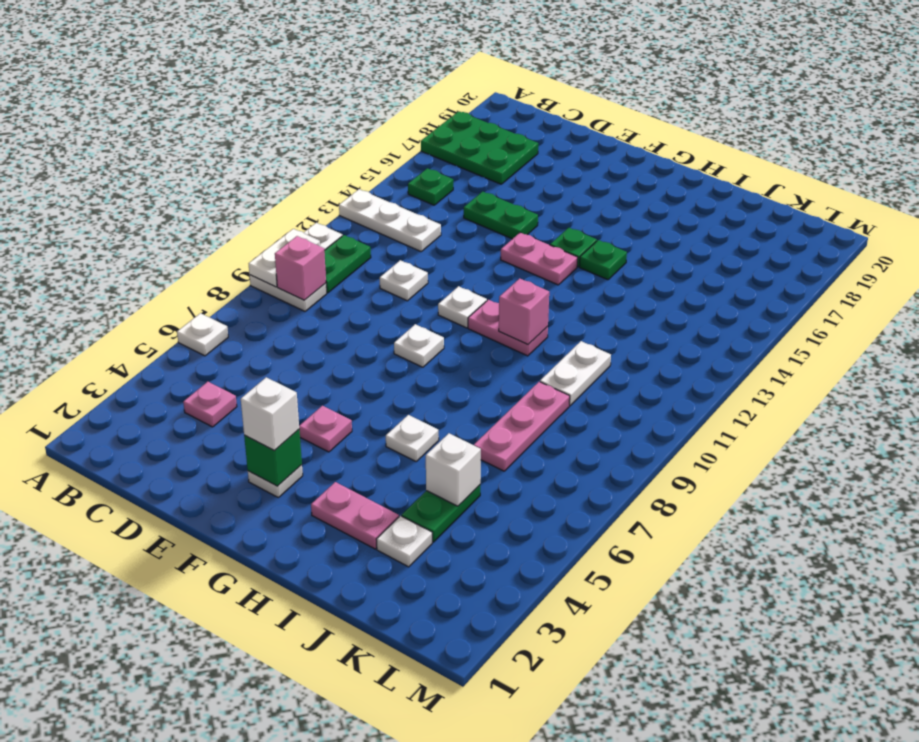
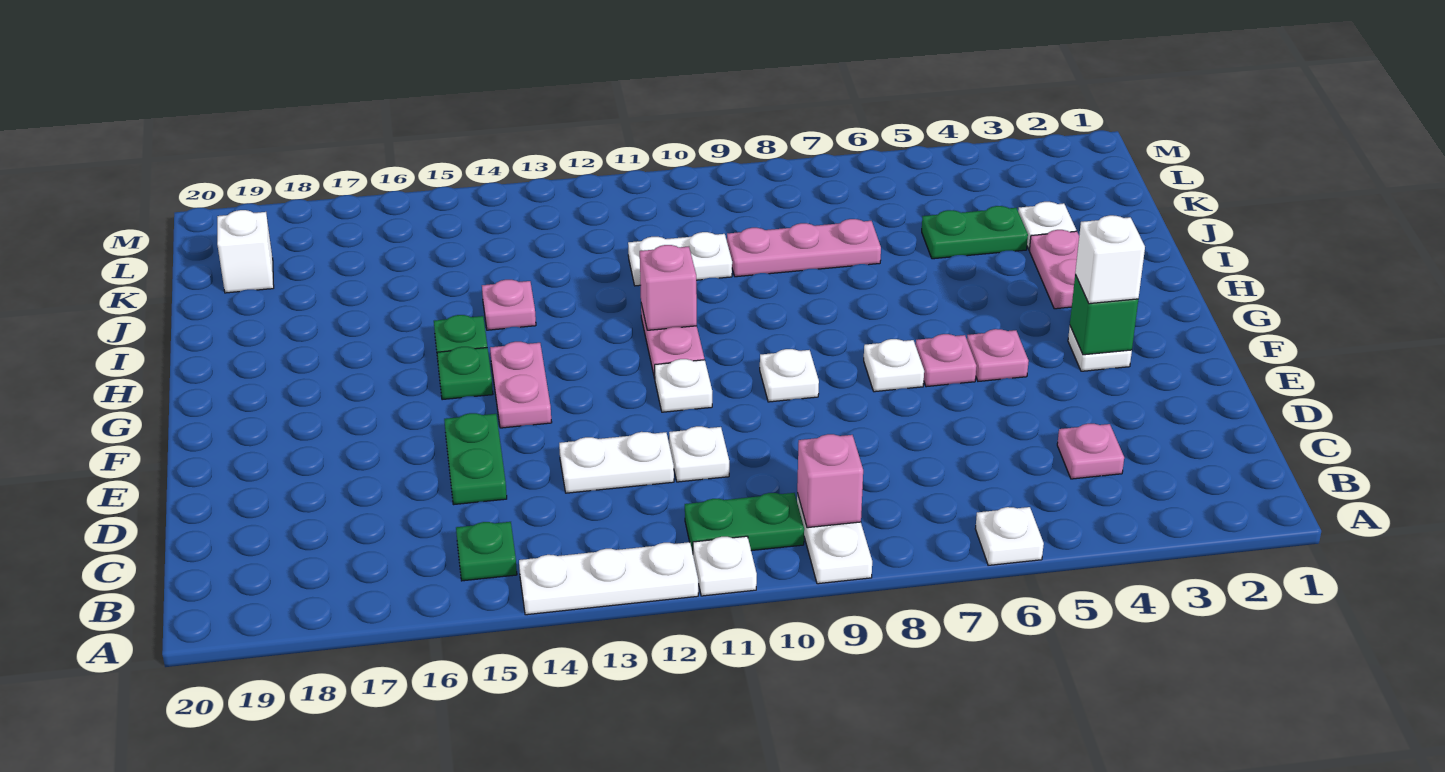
white plate A9:A10 level 2 -> white plate D12:D13 level 1
white plate A13:C13 level 1 -> white plate A12:A14 level 1
green plate A17:C18 level 1 -> none
none -> pink plate F6 level 1
white plate H6 level 1 -> white plate F7 level 1
none -> pink plate I14 level 1
white brick J5 level 2 -> white brick K19 level 1

